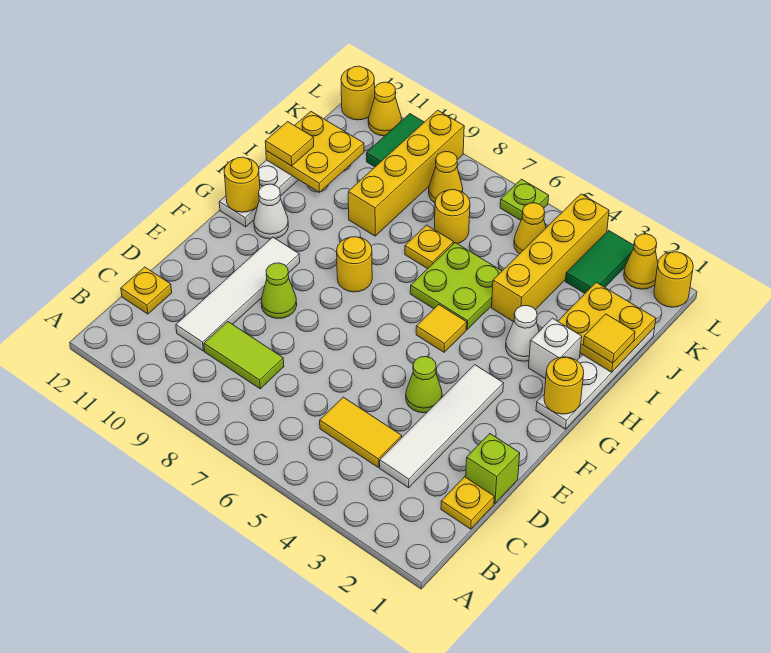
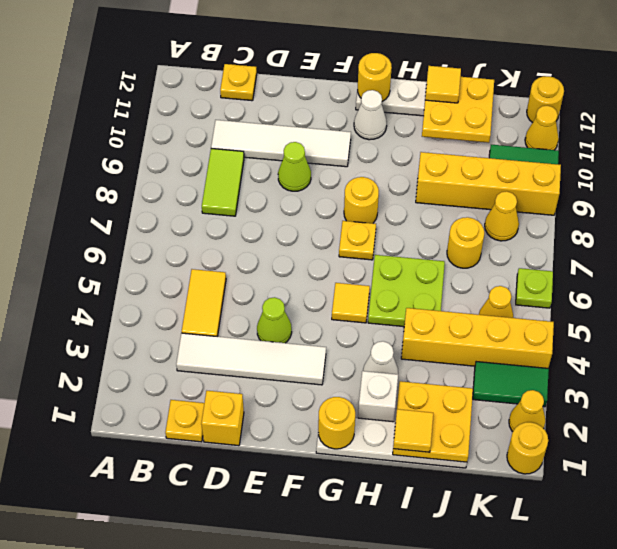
lime brick D1 level 1 -> yellow brick D1 level 1
yellow plate I7 level 1 -> yellow plate G7 level 1

